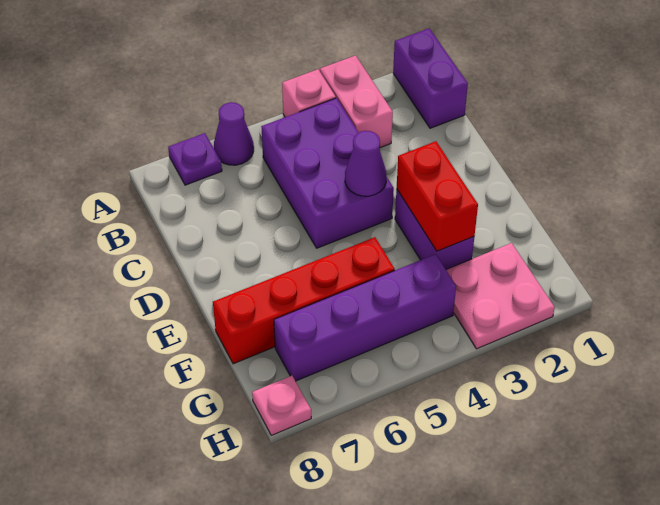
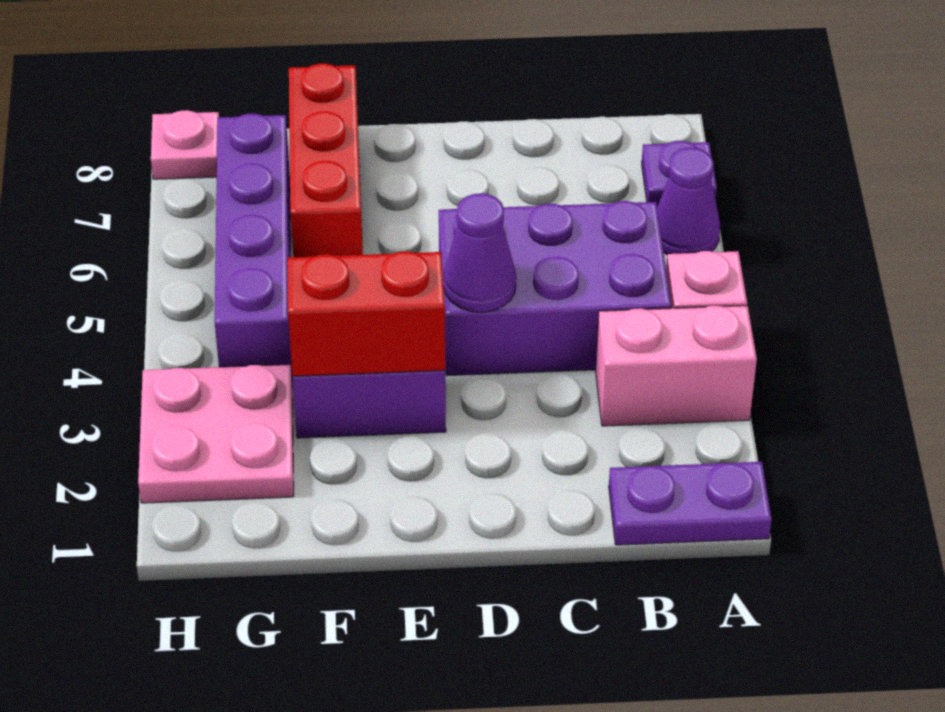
purple brick A1:B1 level 1 -> purple plate A1:B1 level 1
red brick F5:F8 level 1 -> red brick F6:F8 level 1

